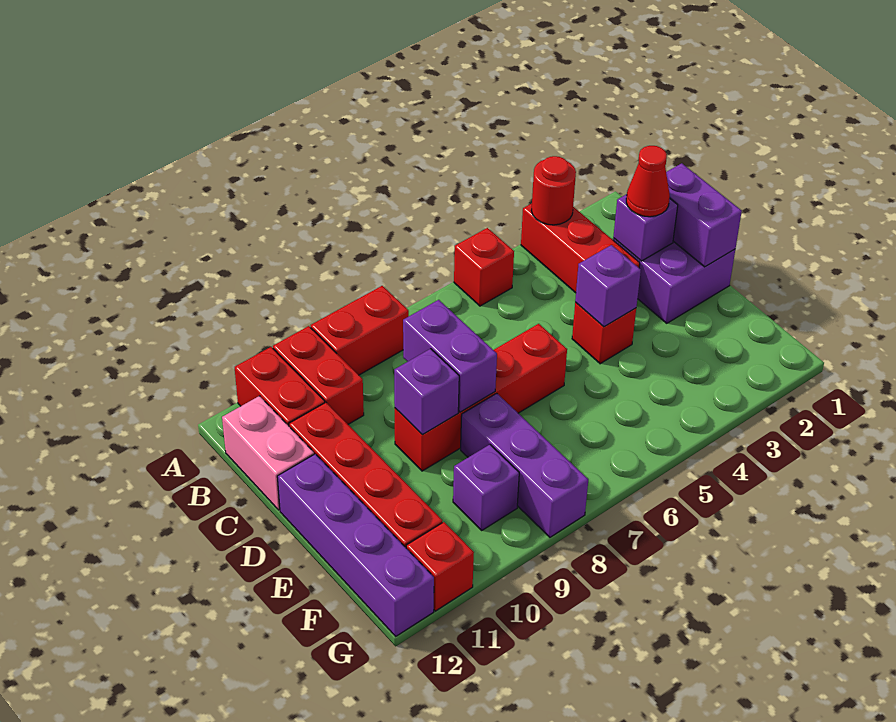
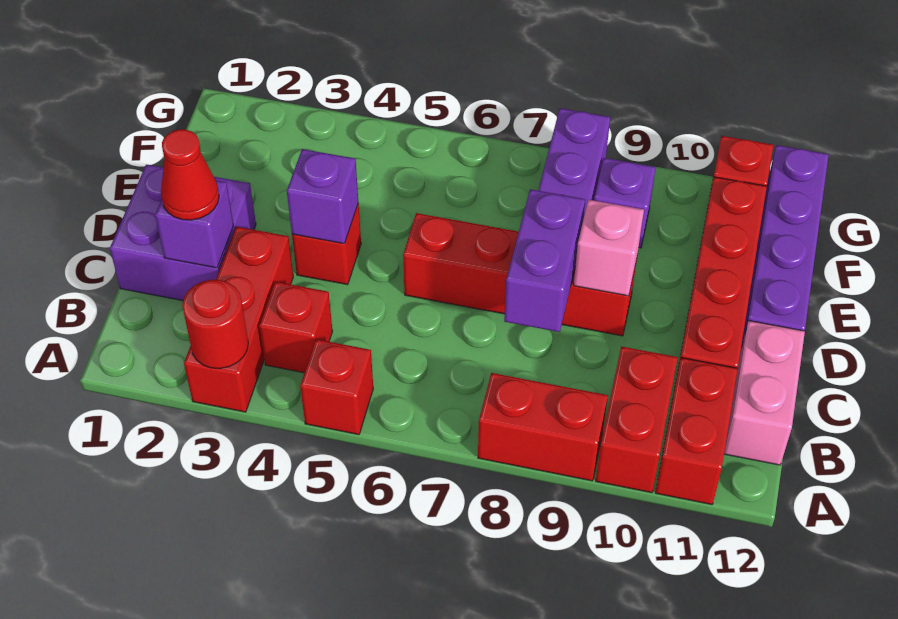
none -> red brick B4 level 1
purple brick C1:D1 level 2 -> none
purple brick D9 level 2 -> pink brick D9 level 2

